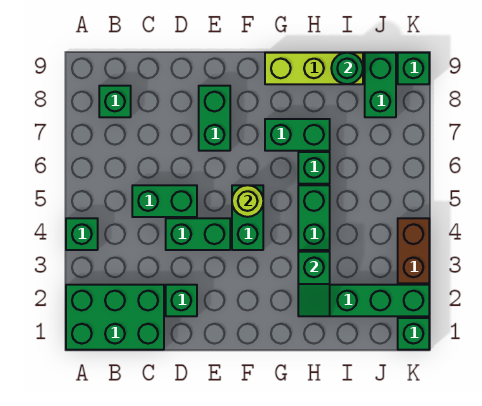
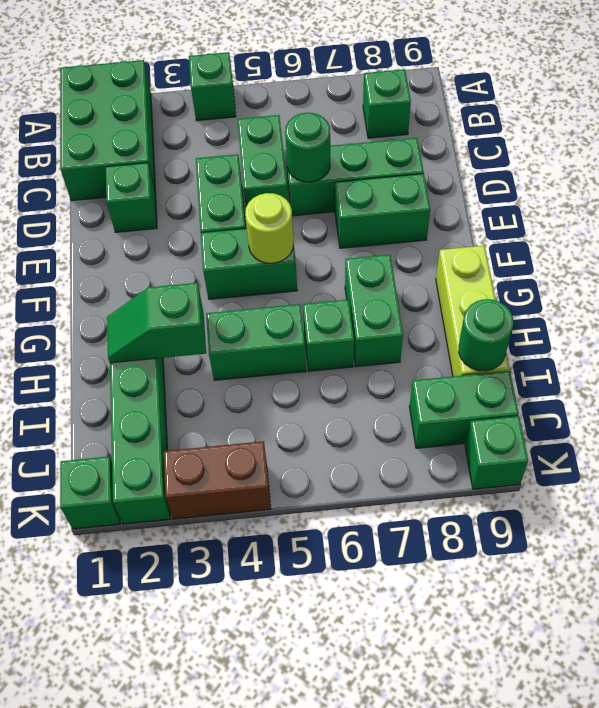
none -> green brick D6:D8 level 1
none -> green round brick D6 level 2

